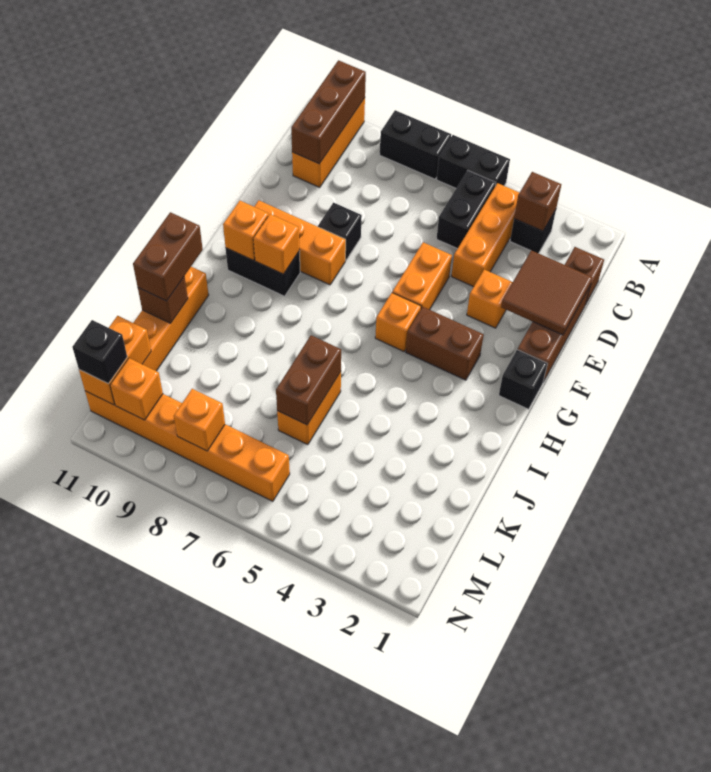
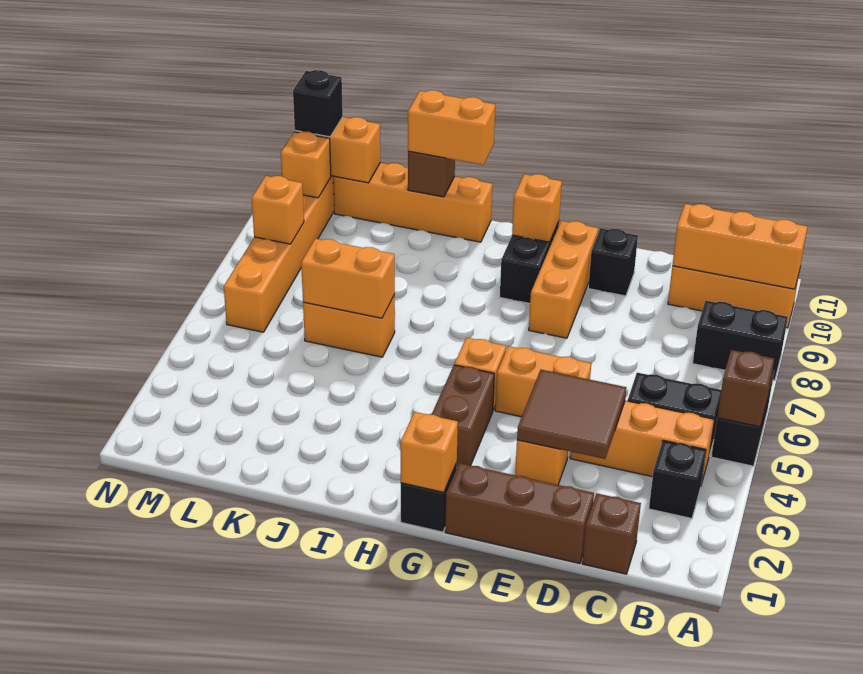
black brick A7:A8 level 1 -> black brick A8:B8 level 1
brown brick A10:C10 level 2 -> orange brick A10:C10 level 2
brown brick B3 level 2 -> brown brick A5 level 2
brown tile D1:E2 level 2 -> brown tile D3:E4 level 2
black brick E8 level 1 -> black brick E10 level 1
orange brick G9 level 2 -> orange brick G1 level 2
brown brick I11:J11 level 3 -> orange brick I11:J11 level 3
brown brick J6:K6 level 2 -> orange brick J6:K6 level 2

